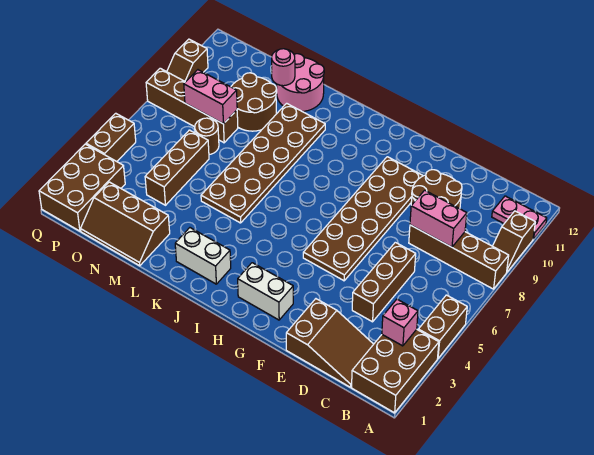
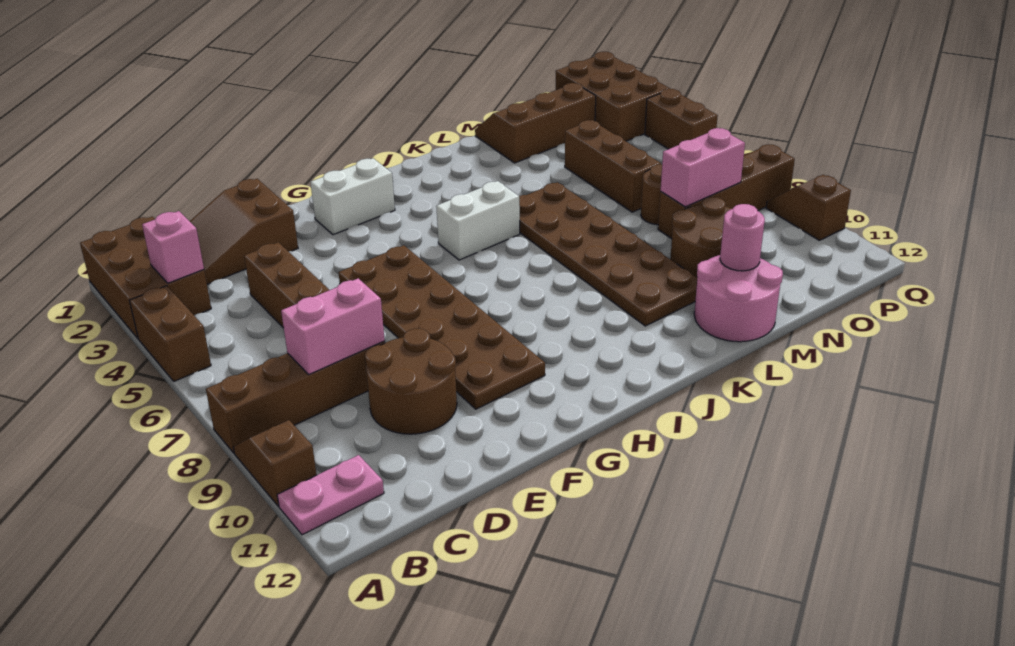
white brick J2:K2 level 1 -> white brick I5:J5 level 1

